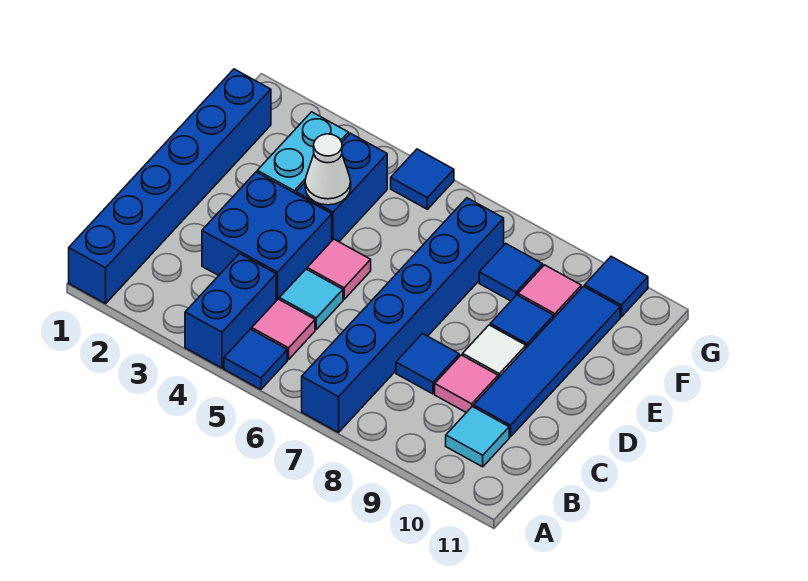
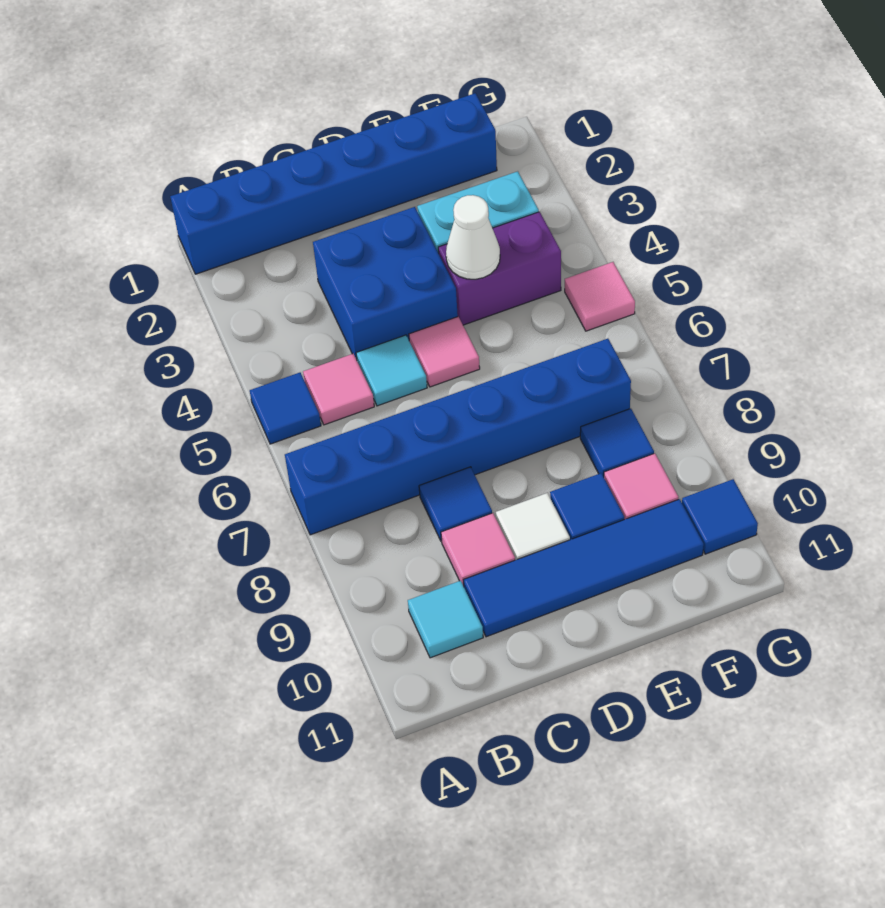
blue brick A4:B4 level 1 -> none
blue brick E4:F4 level 1 -> purple brick E4:F4 level 1
blue tile G5 level 1 -> pink tile G5 level 1

